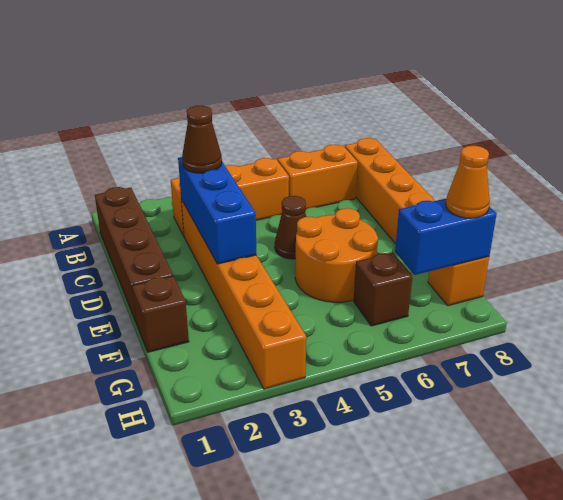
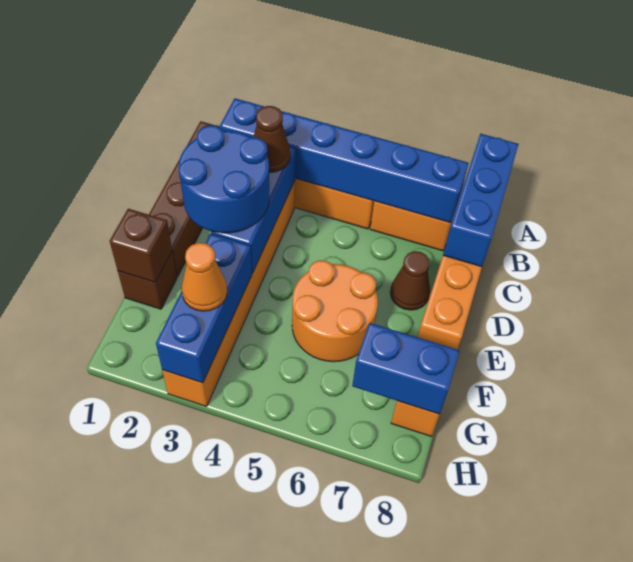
none -> blue brick A8:C8 level 2
none -> blue brick B2:B7 level 2
none -> blue round brick D2:E3 level 3
brown cone D5 level 1 -> brown cone D7 level 1
none -> blue brick F3:H3 level 2
brown brick G6 level 1 -> brown brick F1 level 2
orange cone G8 level 3 -> orange cone G3 level 3

